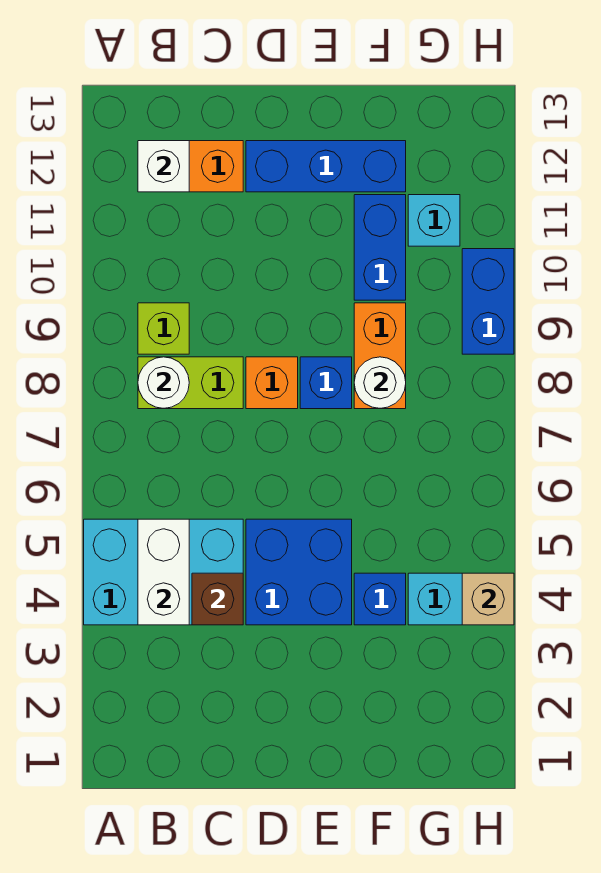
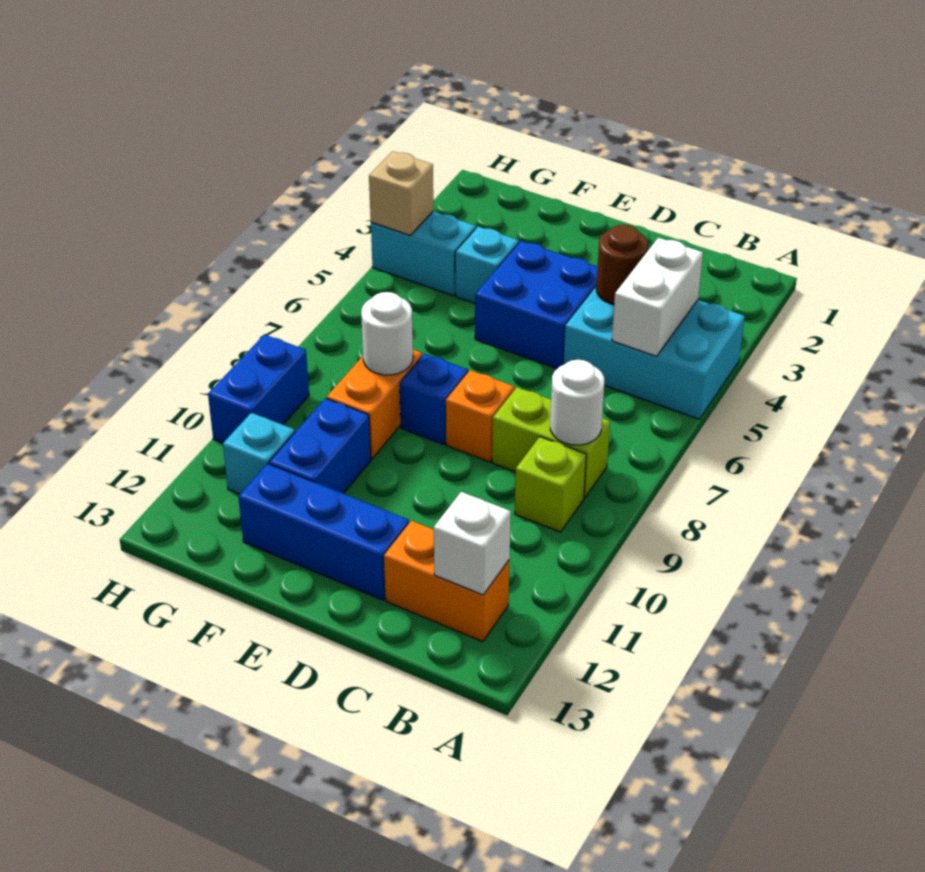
brown brick C4 level 2 -> brown round brick C4 level 2
blue brick F4 level 1 -> cyan brick F4 level 1

